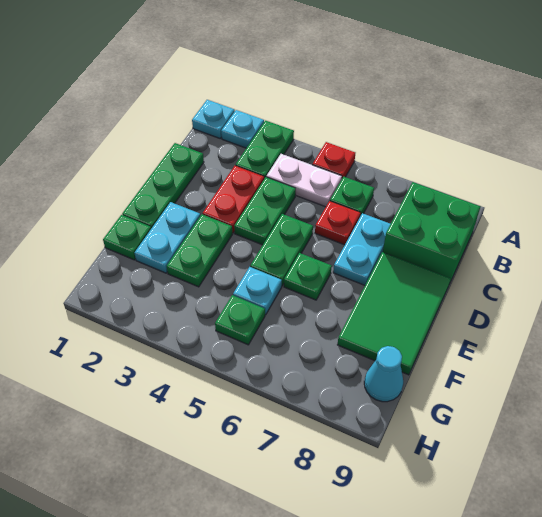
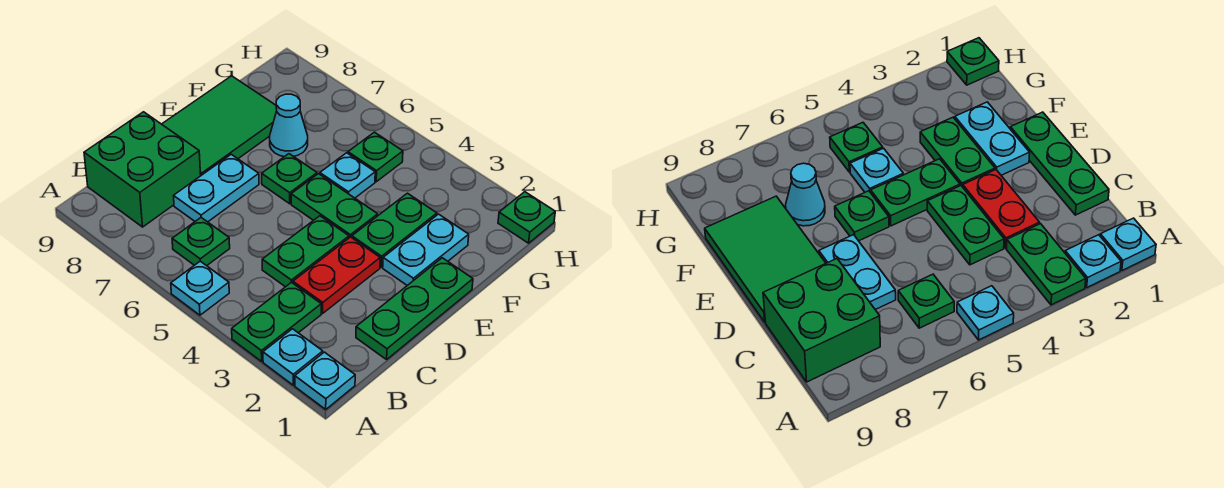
red plate A5 level 1 -> cyan plate A5 level 1
white plate B4:B5 level 1 -> none
red plate C6 level 1 -> none
green plate D5:E5 level 1 -> green plate E4:E5 level 1
green plate F1 level 1 -> green plate H1 level 1
cyan cone G9 level 1 -> cyan cone F7 level 1

